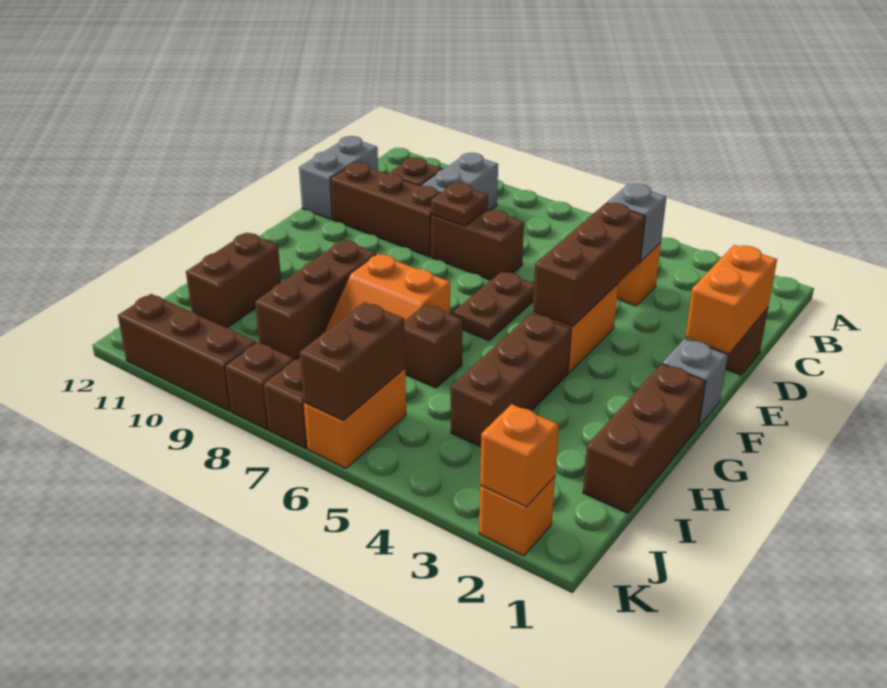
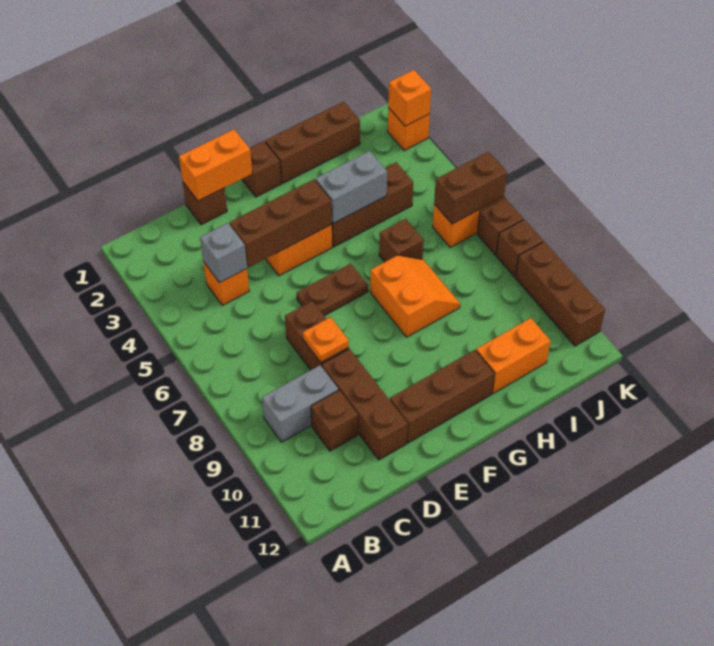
grey brick C12:D12 level 1 -> grey brick G4:H4 level 2
brown plate D8 level 2 -> orange plate D8 level 2
grey brick F1 level 1 -> brown brick F1 level 1
brown brick G9:I9 level 1 -> brown brick E11:G11 level 1
brown brick H11:I11 level 1 -> orange brick H11:I11 level 1

